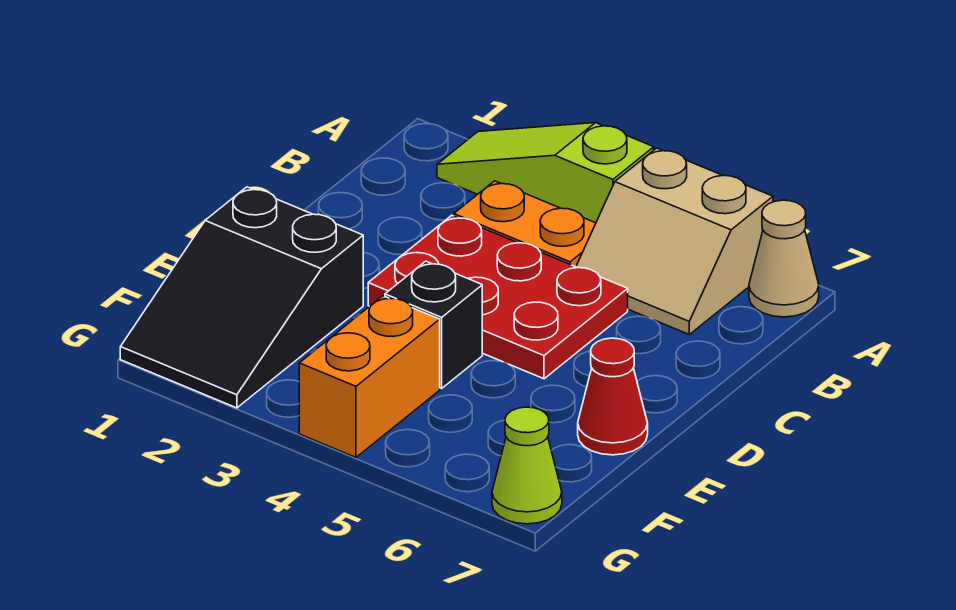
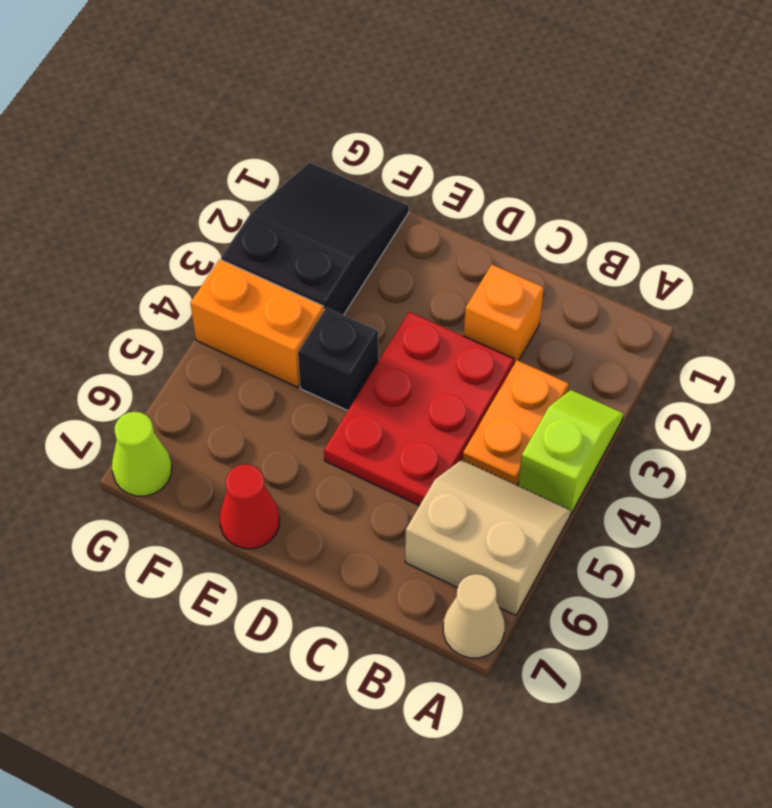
lime slope A2:A4 level 1 top 4 -> lime slope A3:A4 level 1 top 4
tan slope A5:B6 level 1 top A -> tan slope A5:B6 level 1 top 6
none -> orange brick C2 level 1
black slope E1:G2 level 1 top E -> black slope F1:G3 level 1 top 3

